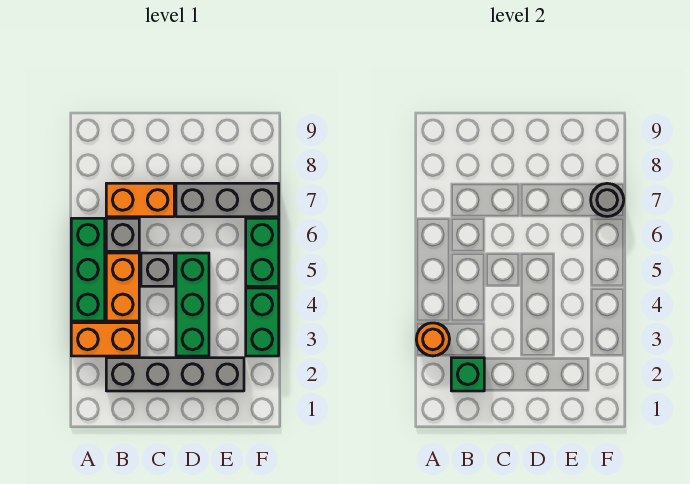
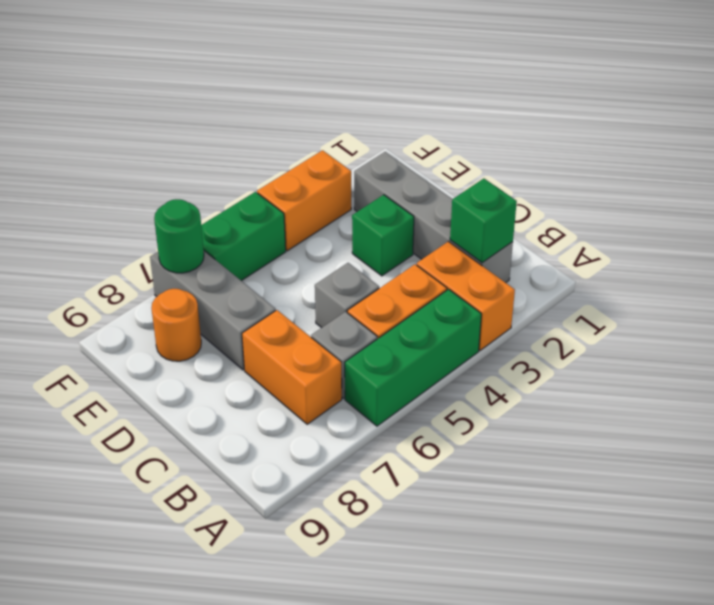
orange round brick A3 level 2 -> orange round brick E8 level 1
green brick D3:D5 level 1 -> green brick D3 level 1
green brick F3:F4 level 1 -> orange brick F3:F4 level 1
grey round brick F7 level 2 -> green round brick F7 level 2

